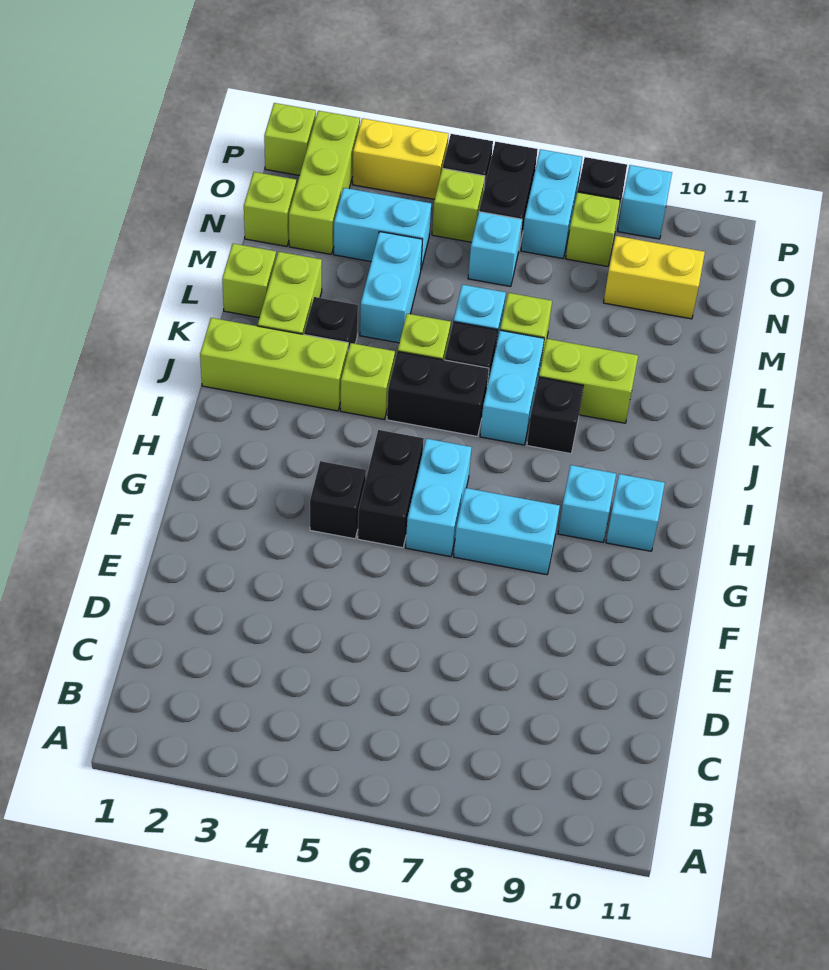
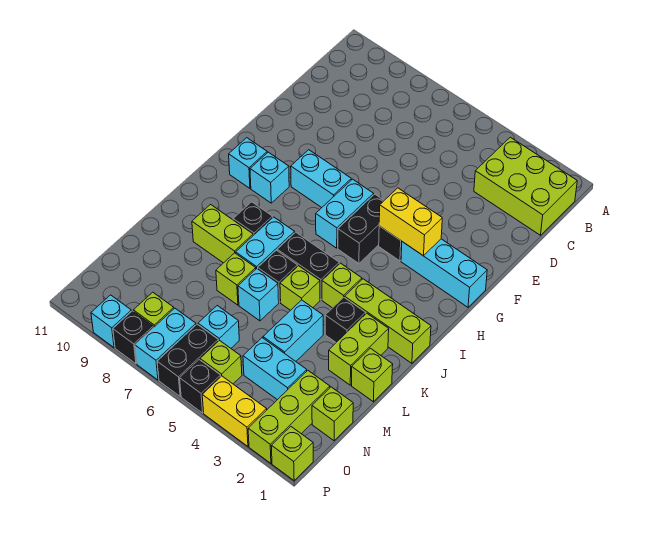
none -> lime brick B1:C3 level 1
none -> cyan brick G1:G3 level 1
yellow brick N9:N10 level 1 -> yellow brick G3:G4 level 2

